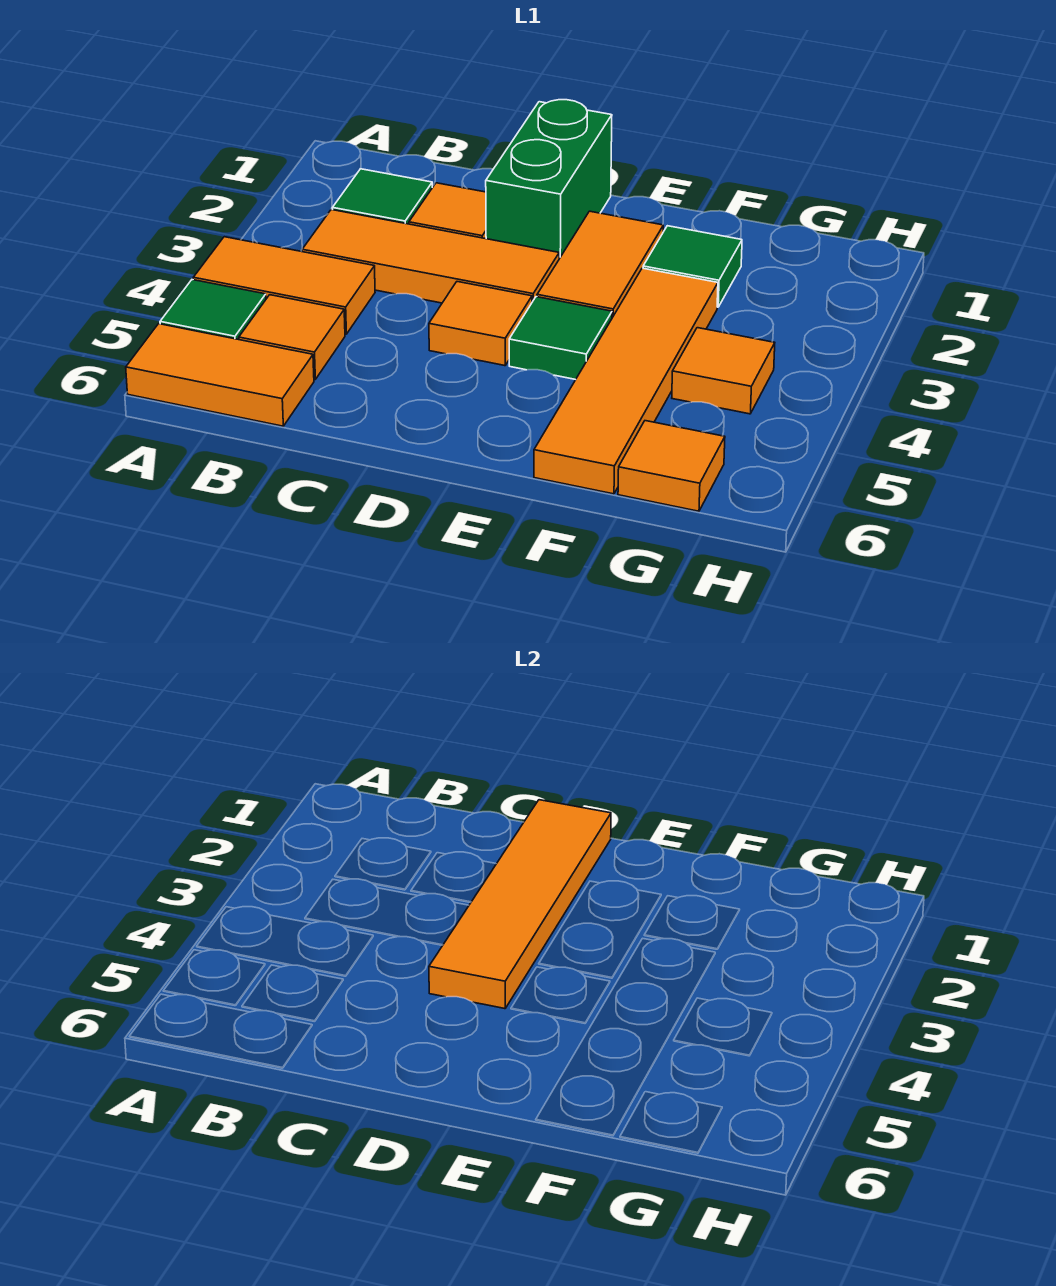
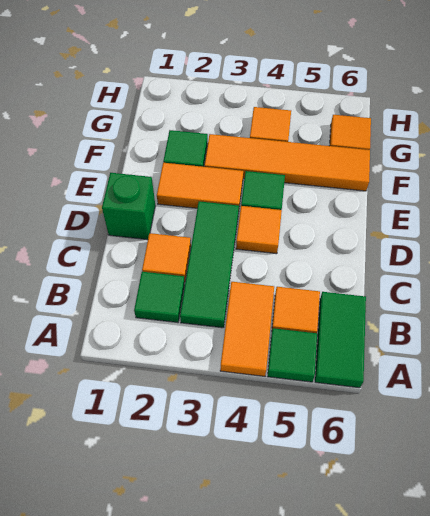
orange tile A6:B6 level 1 -> green tile A6:B6 level 1
orange tile B3:D3 level 1 -> green tile B3:D3 level 1
green brick D1:D2 level 1 -> green brick D1 level 1
orange tile D1:D4 level 2 -> none

